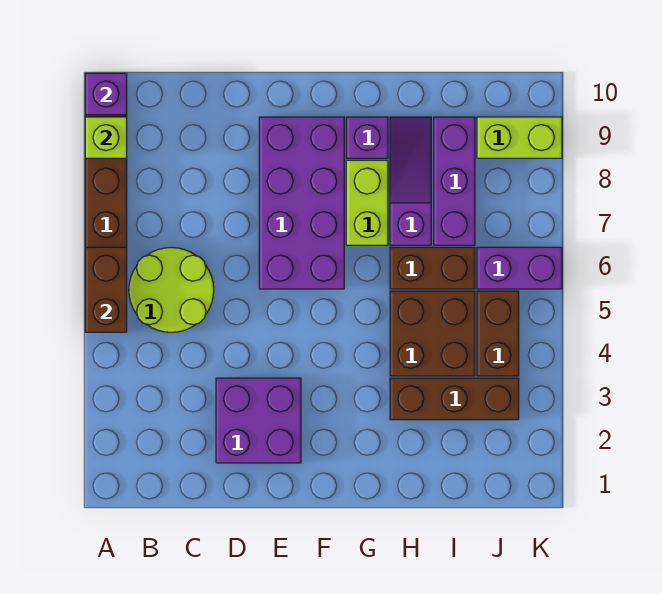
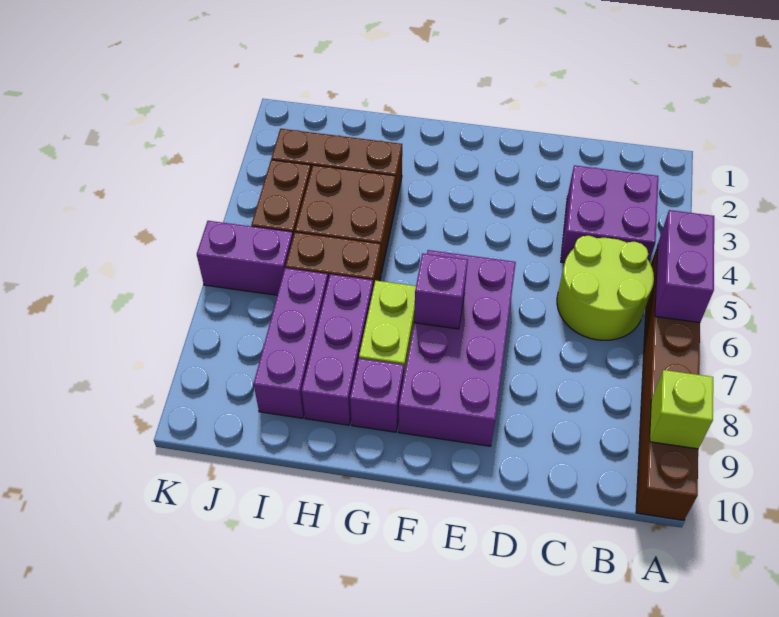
brown brick A5:A6 level 2 -> purple brick A5:A6 level 2
purple brick A10 level 2 -> purple brick F7 level 2
purple brick D2:E3 level 1 -> purple brick B3:C4 level 1
purple slope H7:H9 level 1 top 7 -> purple brick H7:H9 level 1
lime brick J9:K9 level 1 -> none

